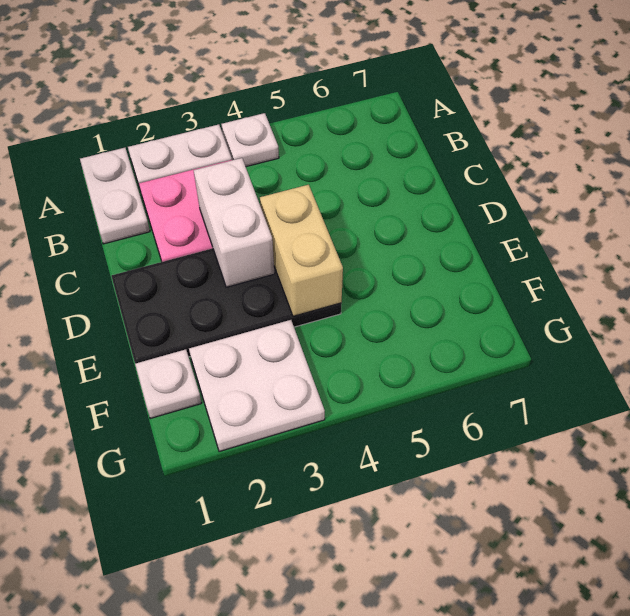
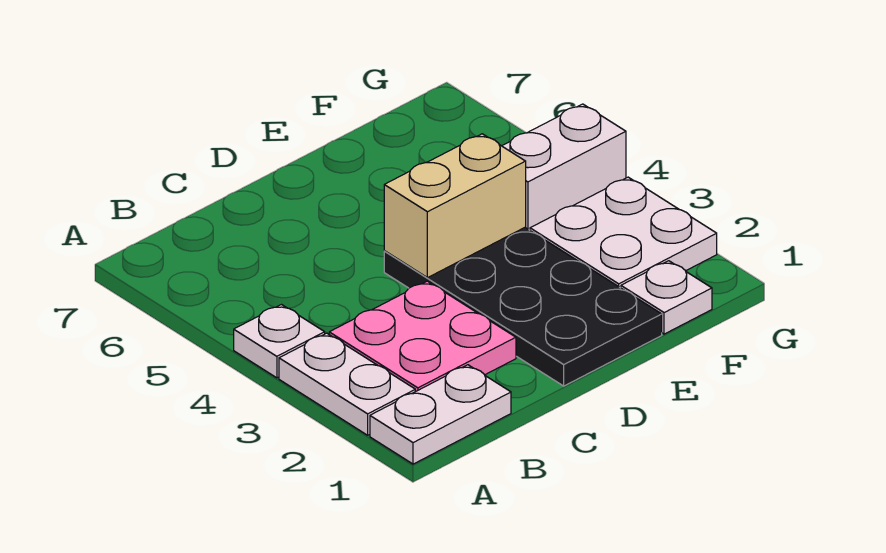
white brick C3:D3 level 2 -> white brick F4:G4 level 1

